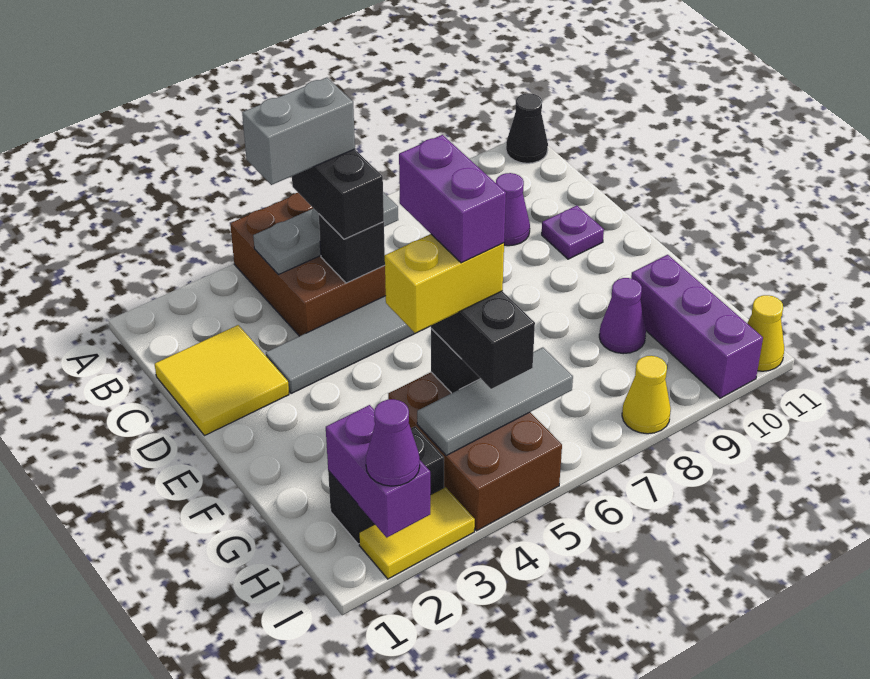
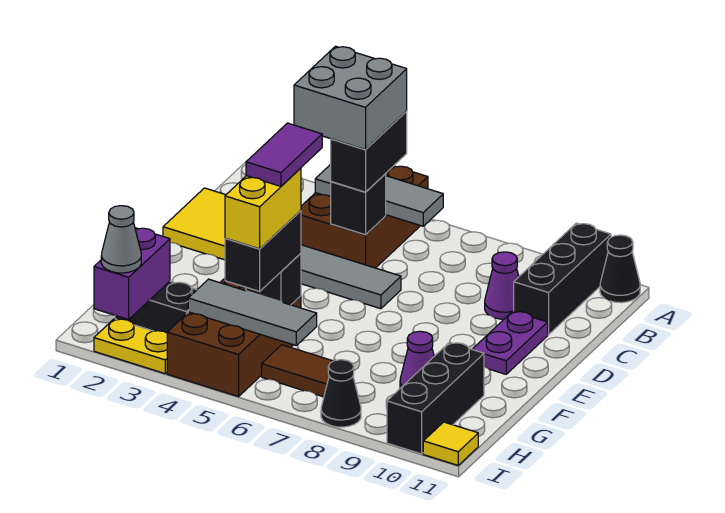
none -> black brick A10:C10 level 1
grey plate B4:B6 level 2 -> grey tile B4:B6 level 2
grey brick B4:B5 level 4 -> grey brick B4:C5 level 4
purple plate D10 level 1 -> purple plate D10:E10 level 1
purple brick F5:G5 level 5 -> purple tile F5:G5 level 5
yellow brick G4:G5 level 4 -> yellow brick G5:H5 level 4
purple brick G10:I10 level 1 -> black brick G10:I10 level 1
none -> brown tile H6:H7 level 1
yellow tile I2:I3 level 1 -> yellow plate I2:I3 level 1
purple cone I2 level 3 -> grey cone I2 level 3
yellow cone I8 level 1 -> black cone I8 level 1
yellow cone I11 level 1 -> yellow tile I11 level 1

